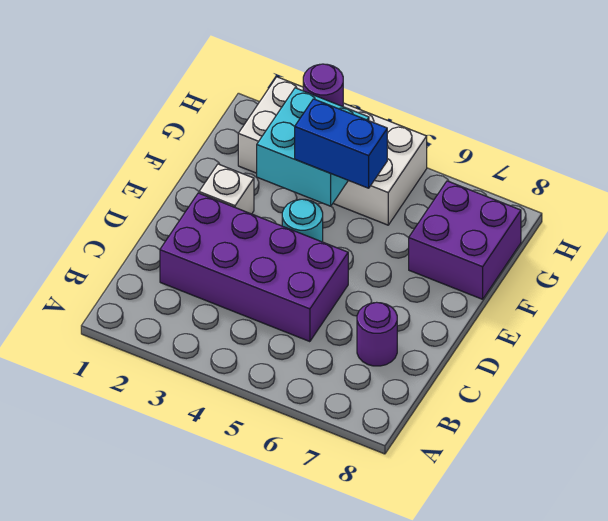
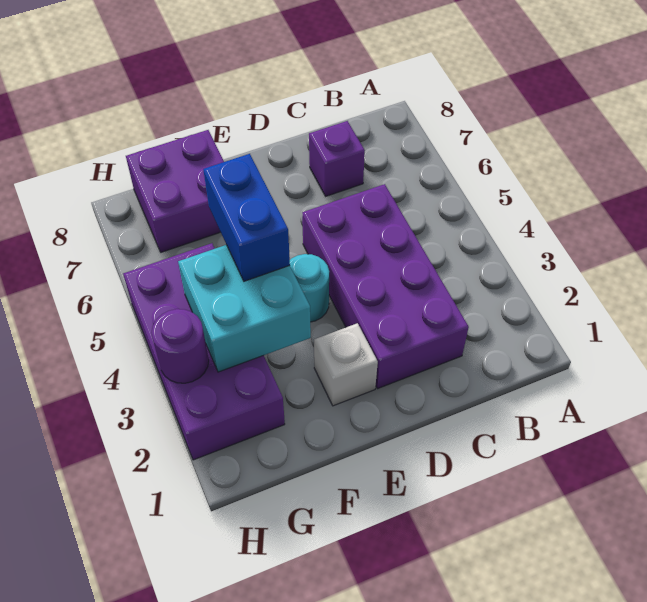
purple round brick C7 level 1 -> purple brick C7 level 1
white brick G2:H5 level 1 -> purple brick G2:H5 level 1

